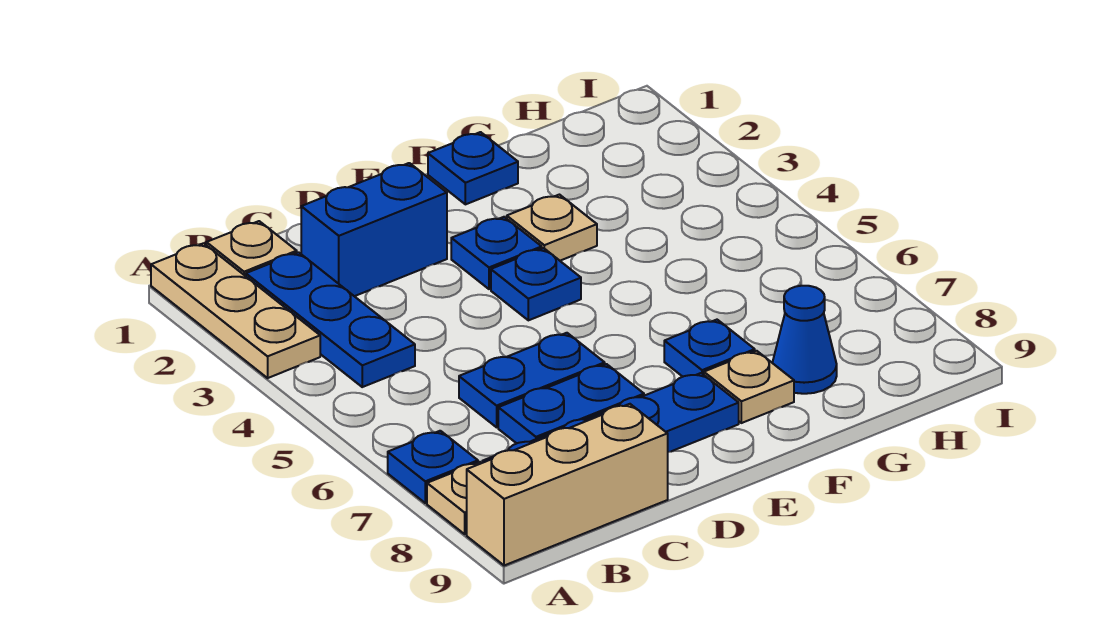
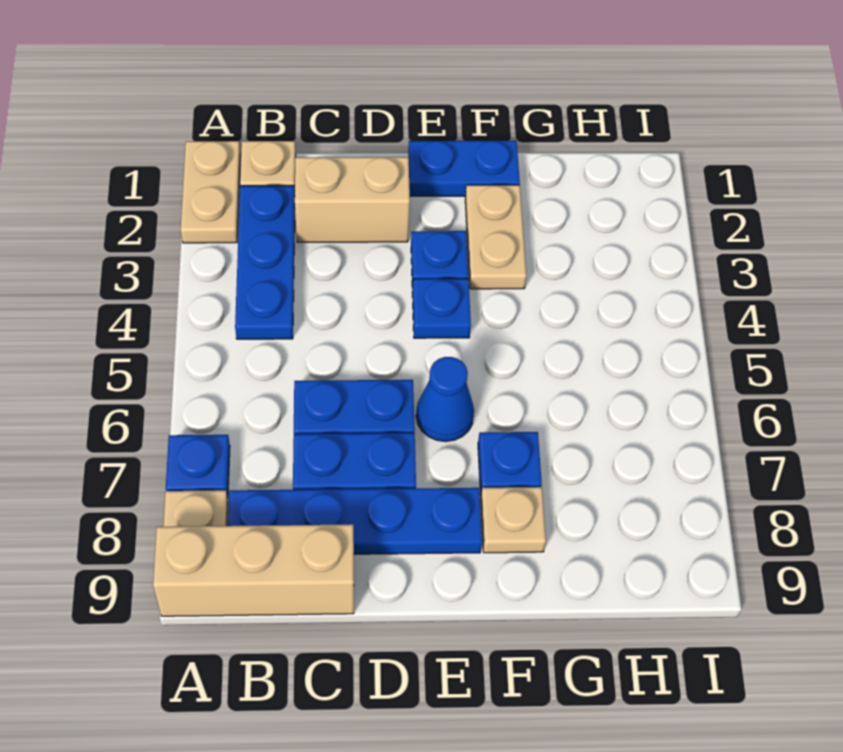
tan plate A1:A3 level 1 -> tan plate A1:A2 level 1
blue brick C2:D2 level 1 -> tan brick C2:D2 level 1
blue plate F1 level 1 -> blue plate E1:F1 level 1
tan plate F3 level 1 -> tan plate F2:F3 level 1
blue cone G8 level 1 -> blue cone E6 level 1

